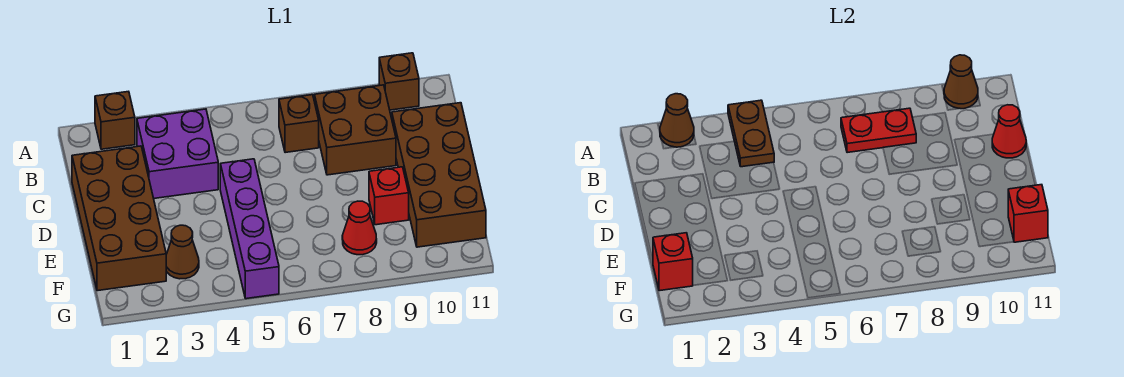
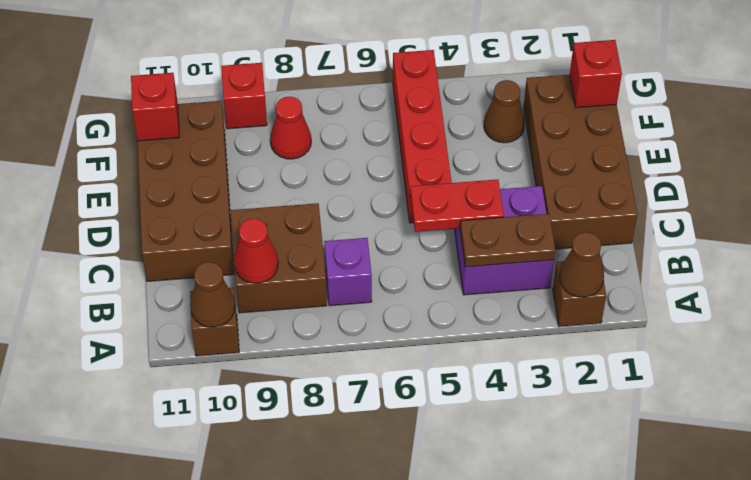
brown plate A4:B4 level 2 -> brown plate B3:B4 level 2
brown brick B7 level 1 -> purple brick B7 level 1
red plate B7:B8 level 2 -> red plate C4:C5 level 2
red cone C11 level 2 -> red cone B9 level 2
purple brick D5:G5 level 1 -> red brick D5:G5 level 1
red brick E9 level 1 -> red brick G9 level 1

